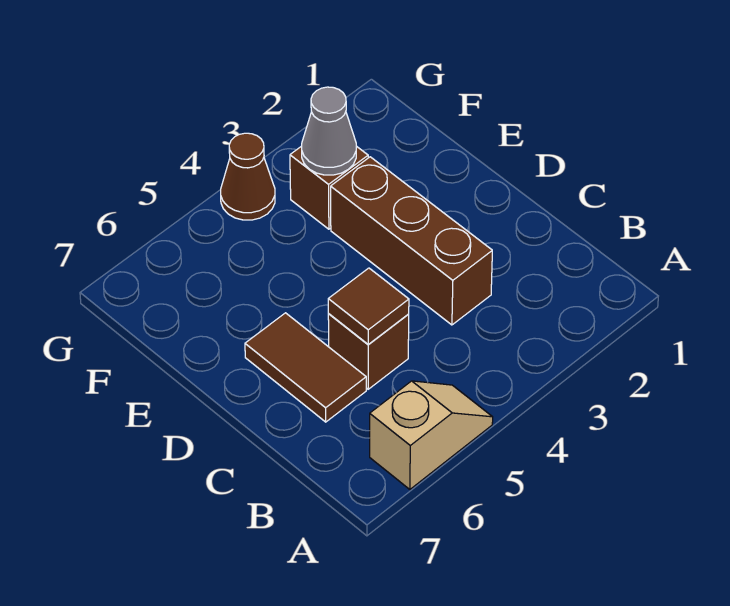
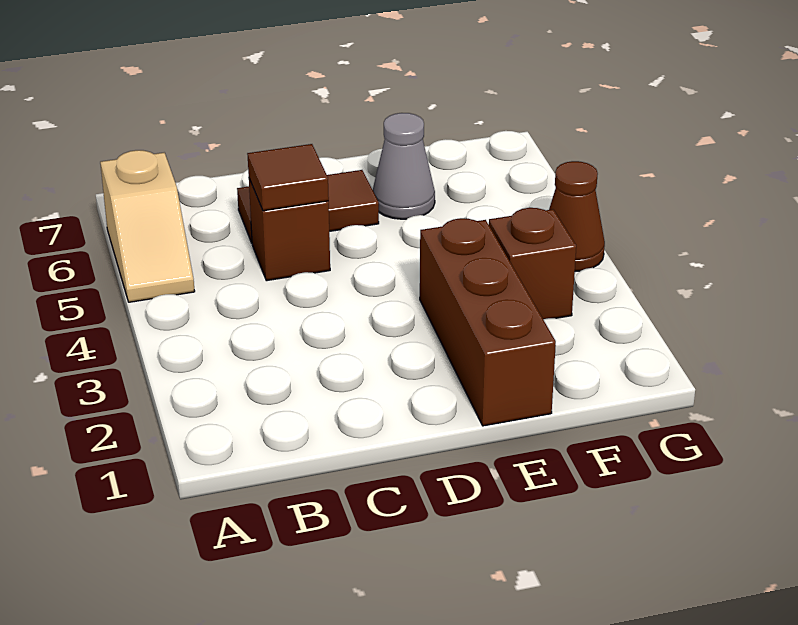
brown brick C3:E3 level 1 -> brown brick E1:E3 level 1
grey cone F3 level 2 -> grey cone E6 level 1

